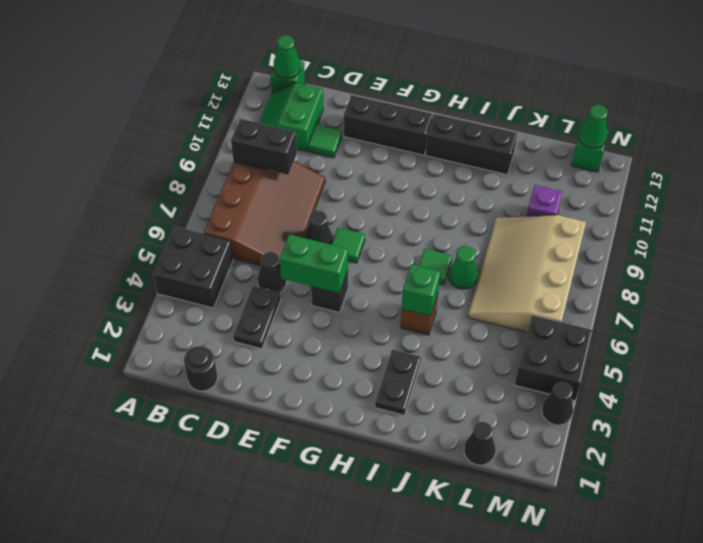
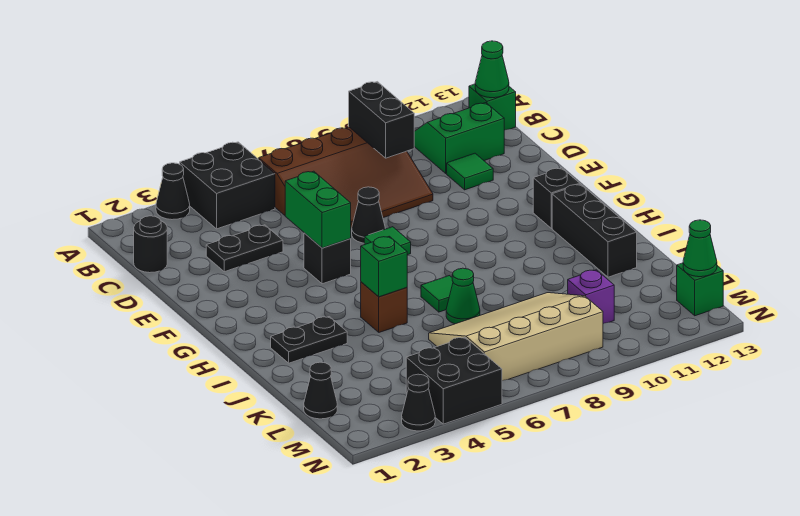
black cone D5 level 1 -> black cone A3 level 1
black brick E12:G12 level 1 -> black brick G12 level 1

